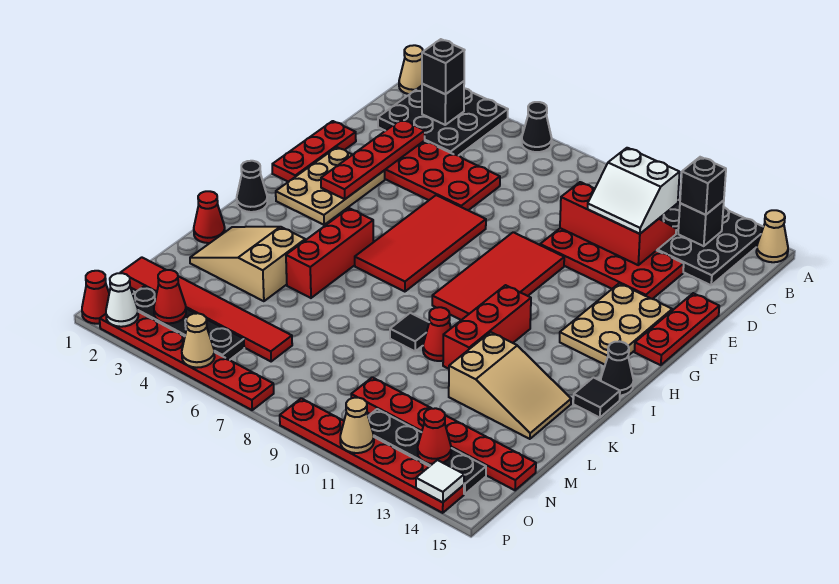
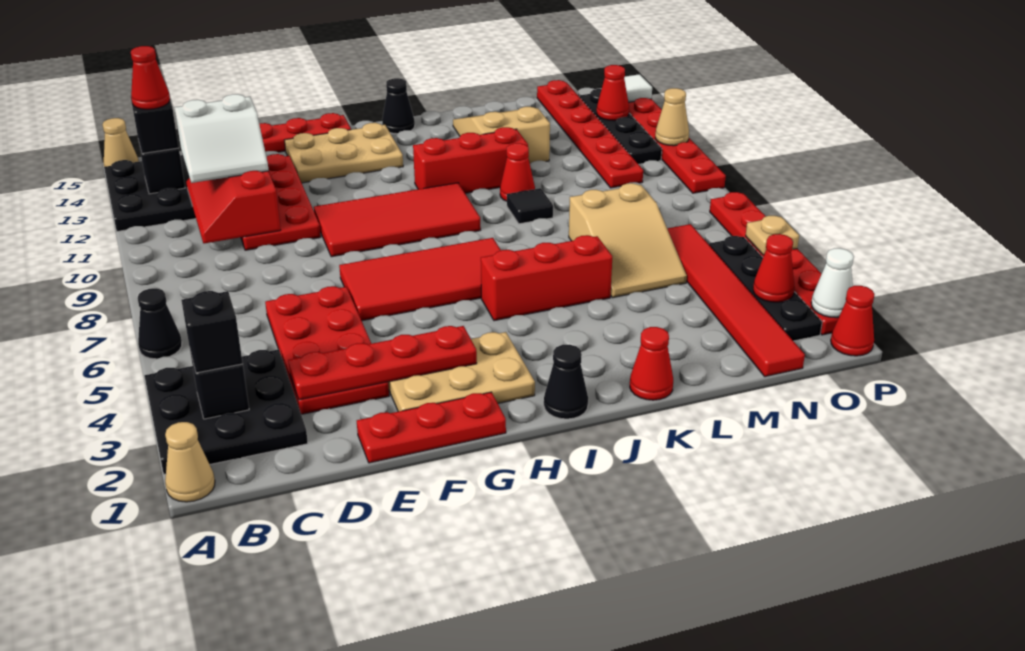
none -> red cone B13 level 4
white slope C11:D12 level 3 top C -> white slope C11:D12 level 3 top 12
black tile J15 level 1 -> none
tan slope K2:L4 level 1 top 4 -> tan slope L5:M7 level 1 top 7
tan cone P5 level 2 -> tan plate P5 level 2

